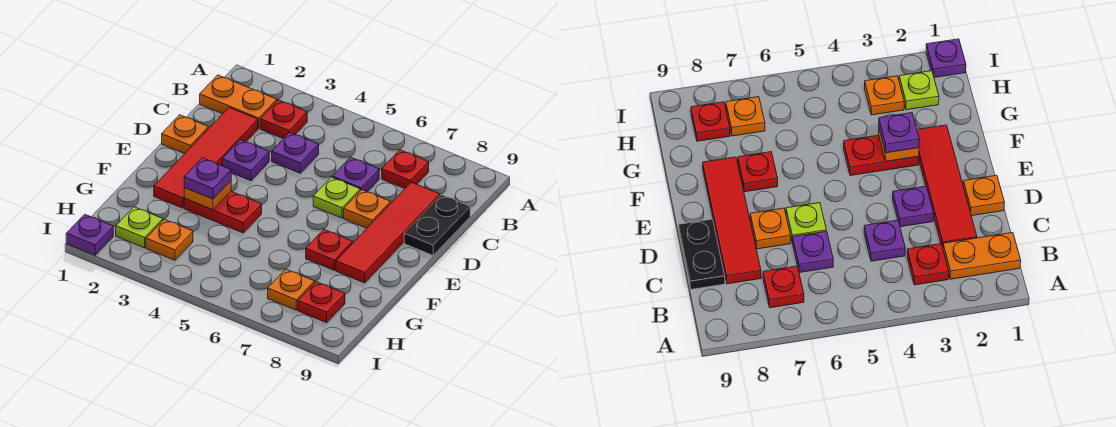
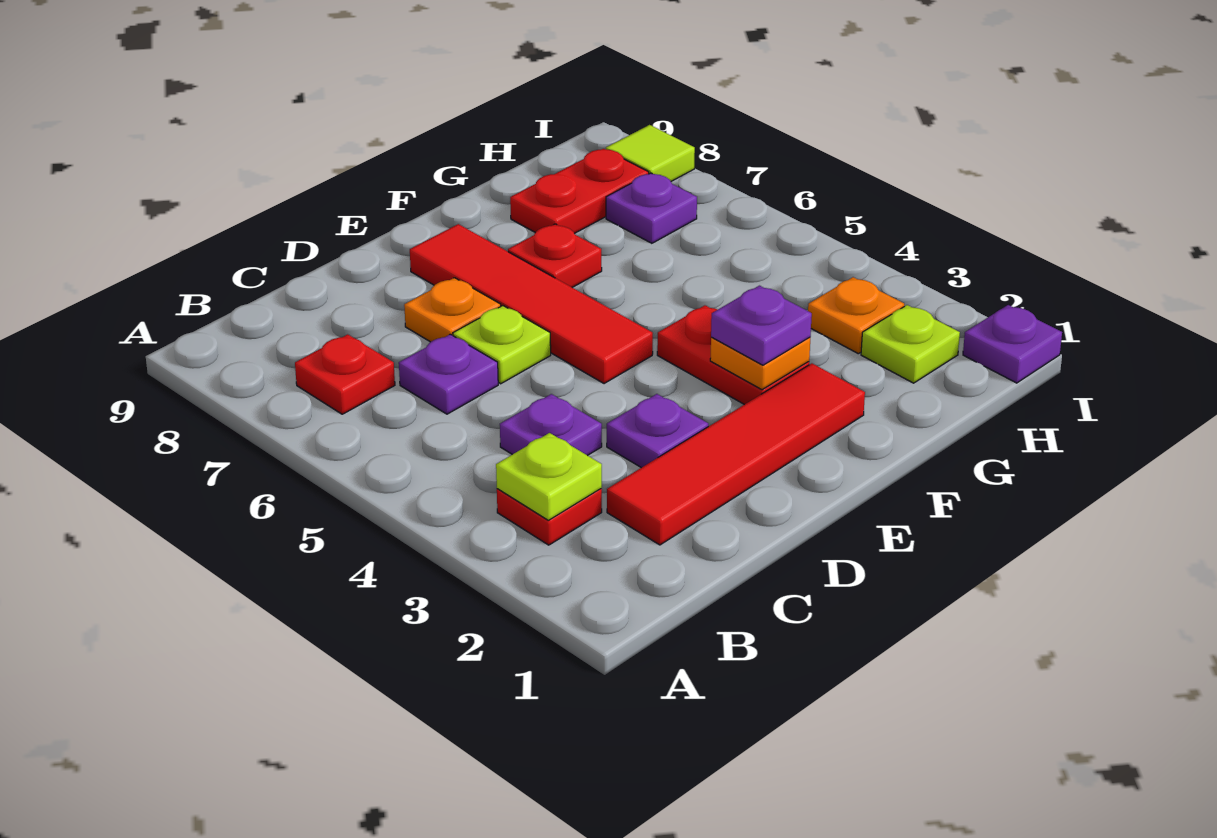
orange plate B1:B2 level 1 -> none
none -> lime plate B3 level 2
red tile C8:F8 level 1 -> red tile E5:E8 level 1
black plate C9:D9 level 1 -> none
orange plate D1 level 1 -> none
orange plate H7 level 1 -> purple plate H7 level 1
red plate H8 level 1 -> red plate G8:H8 level 1
none -> lime tile I8 level 1

